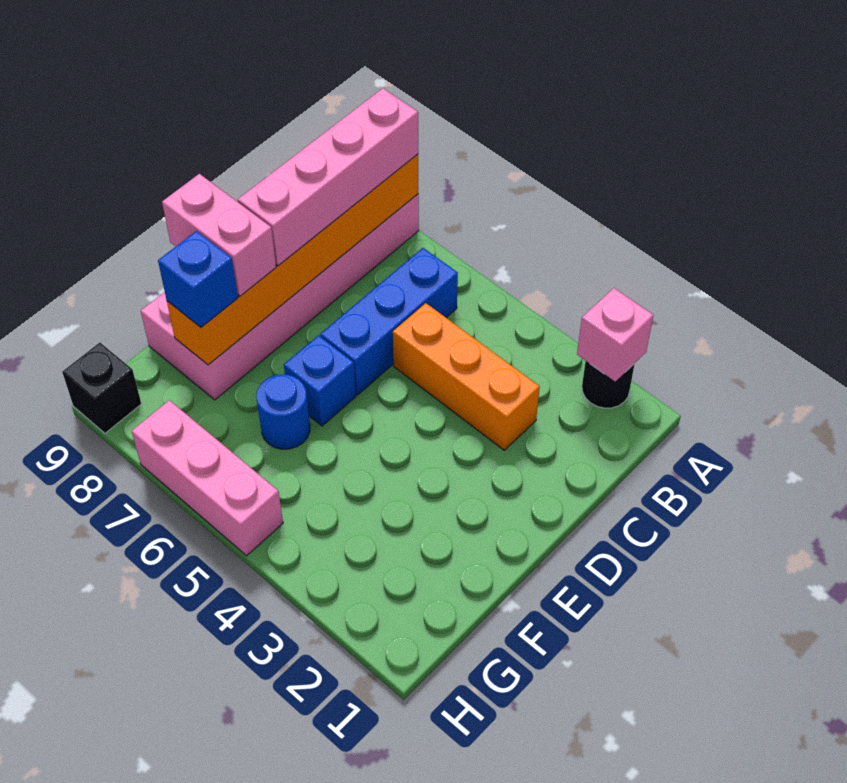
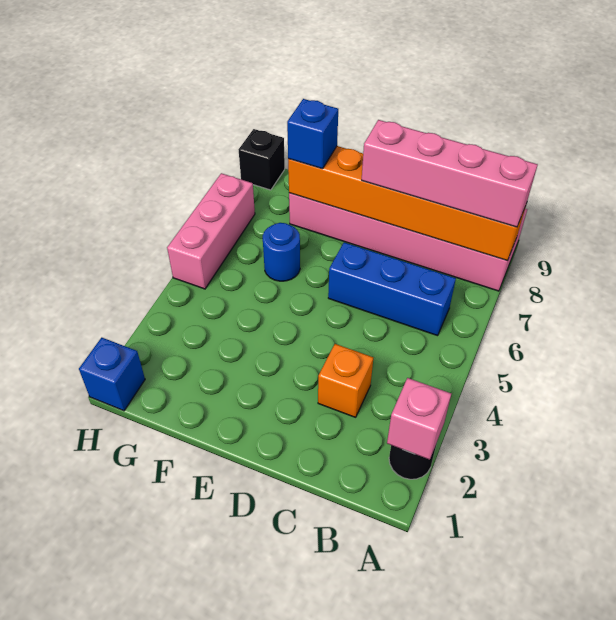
orange brick C3:C5 level 1 -> orange brick C3 level 1
blue brick E6 level 1 -> blue brick H1 level 1
pink brick E8:E9 level 3 -> none

